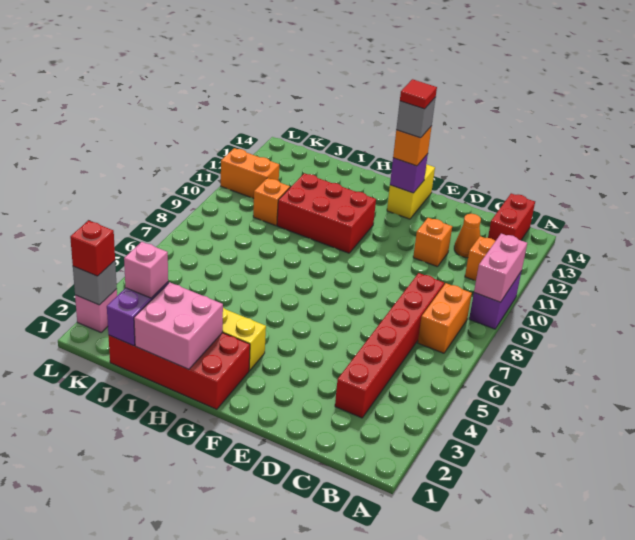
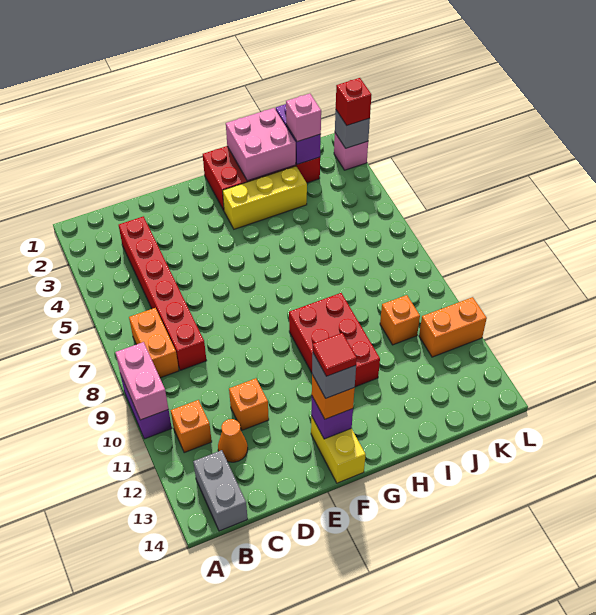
red brick B13:B14 level 1 -> grey brick B13:B14 level 1
red brick G10:I11 level 1 -> red brick G9:H11 level 1

